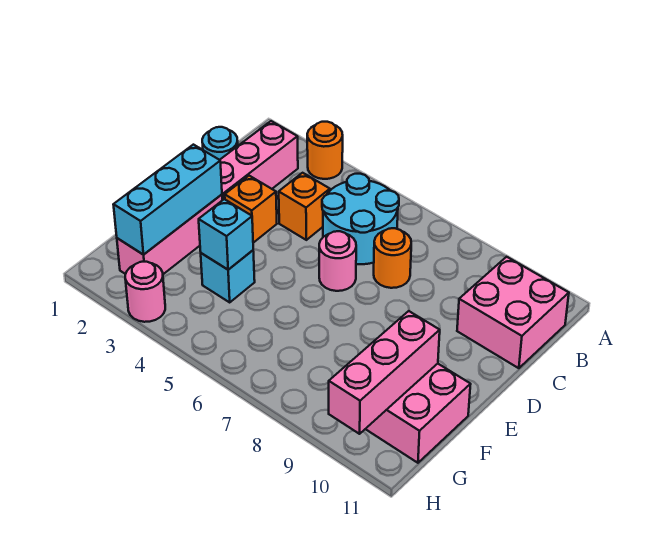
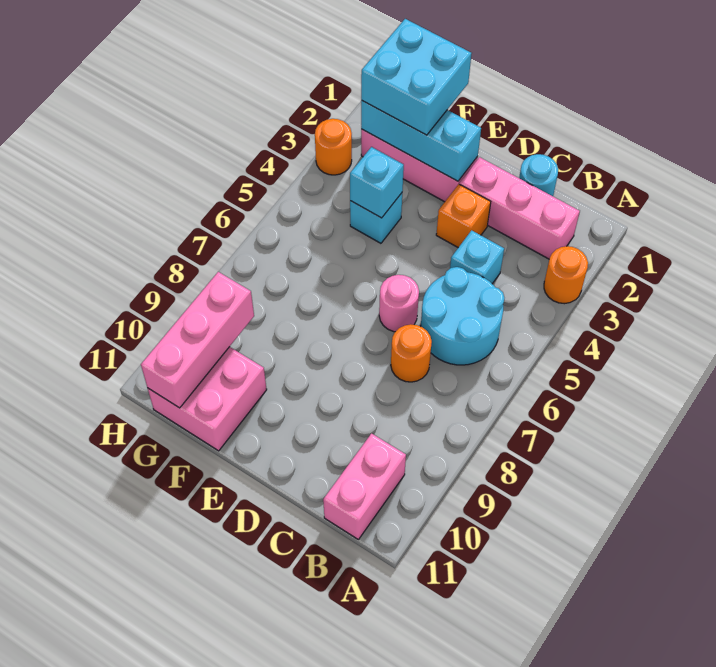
pink brick B10:C11 level 1 -> pink brick B10:B11 level 1
orange brick C4 level 1 -> cyan brick C4 level 1
none -> cyan brick F1:G2 level 3
pink brick F10:H10 level 2 -> pink brick G9:G11 level 2
pink round brick H3 level 1 -> orange round brick H3 level 1

